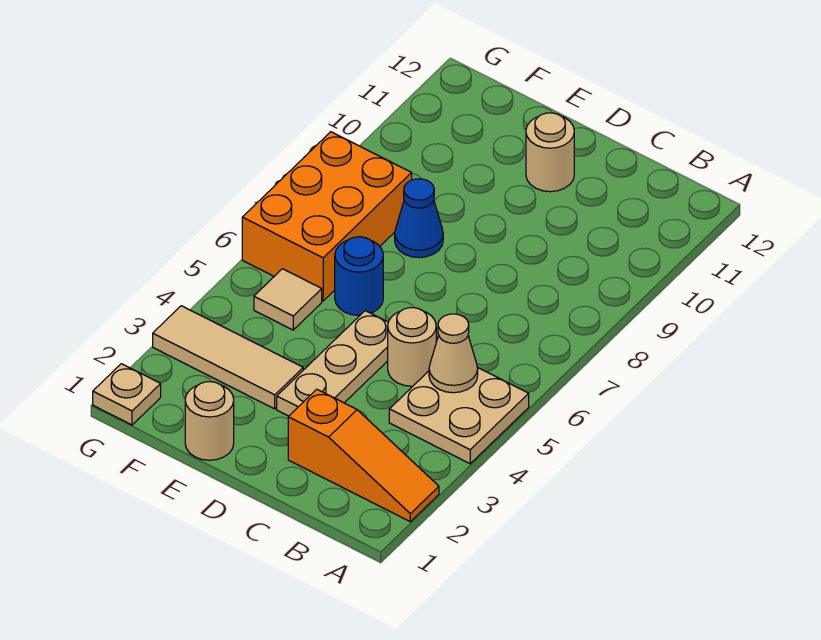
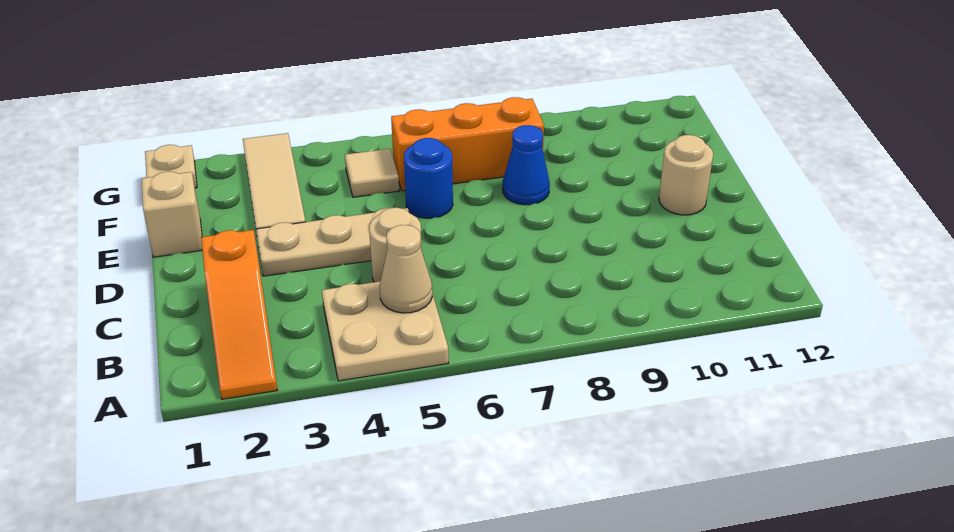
tan round brick E1 level 1 -> tan brick E1 level 1
orange brick F6:G8 level 1 -> orange brick F6:F8 level 1

